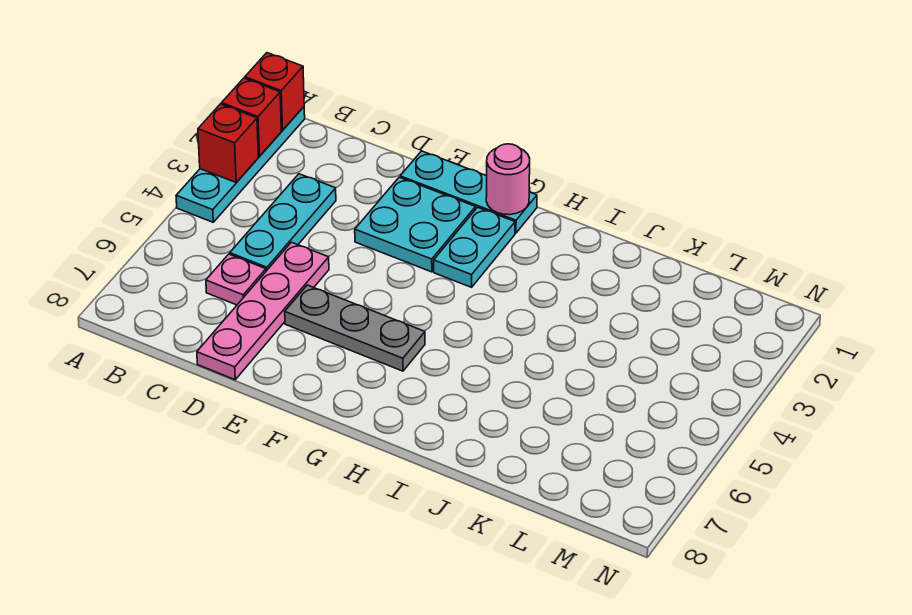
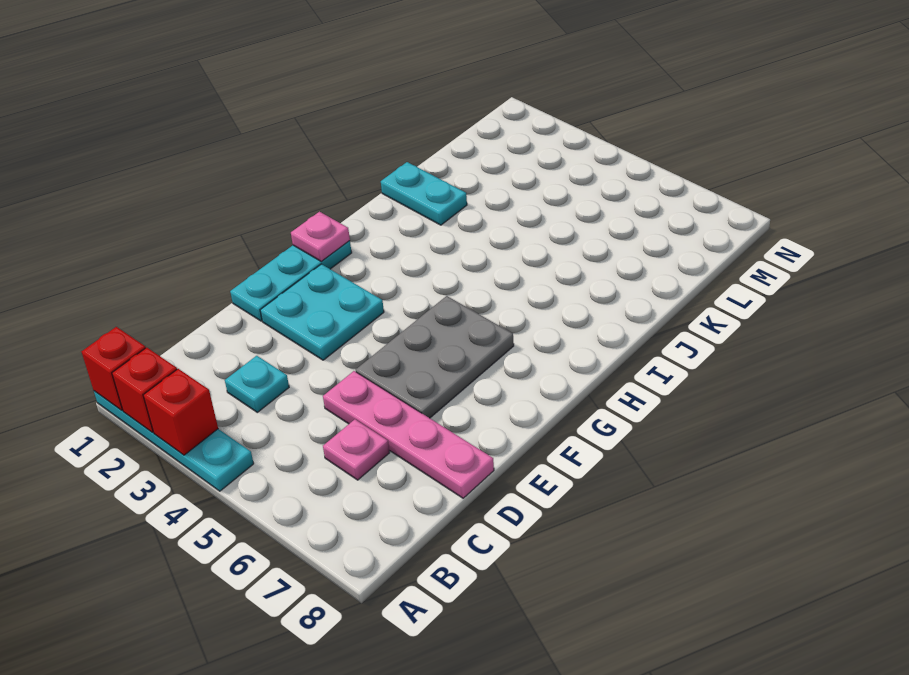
cyan plate C3:C5 level 1 -> cyan plate C3 level 1
grey plate E6:G6 level 1 -> grey plate E5:G6 level 1
pink round brick G1 level 2 -> pink plate G1 level 2
cyan plate G2:G3 level 1 -> cyan plate J1:J2 level 1

